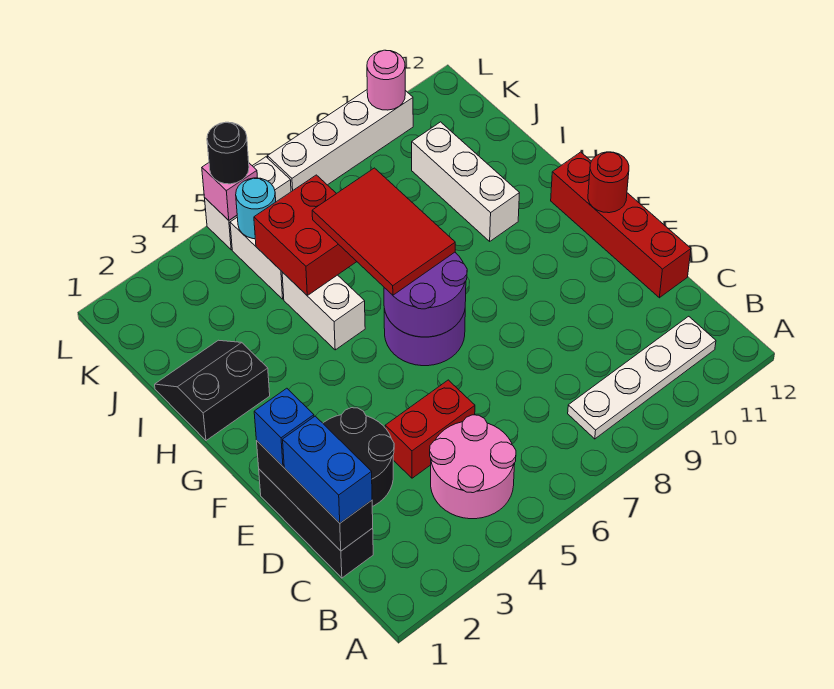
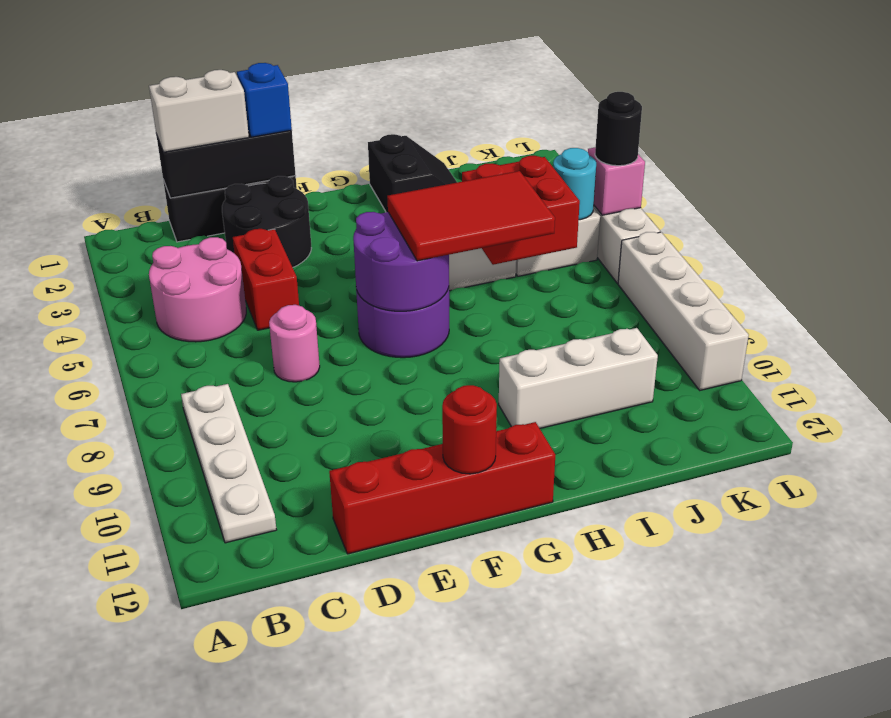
blue brick C1:D1 level 3 -> white brick C1:D1 level 3
pink round brick L10 level 2 -> pink round brick D7 level 1

